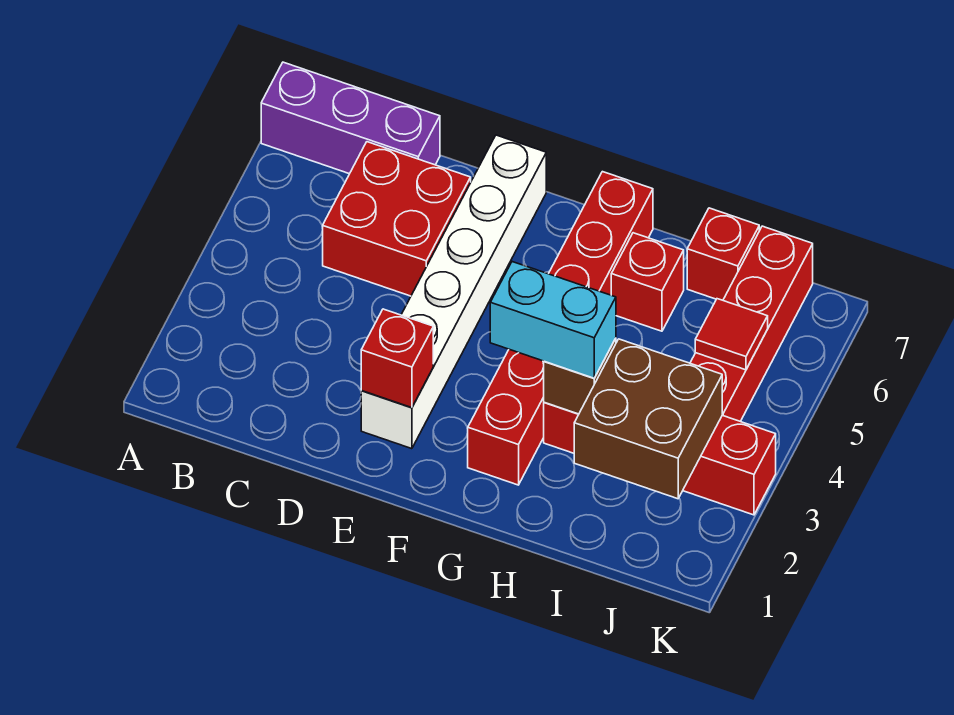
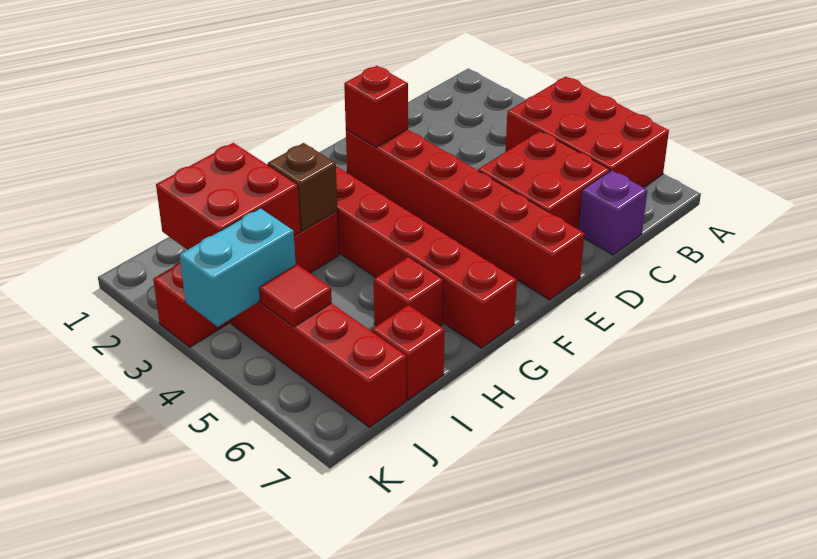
none -> red brick A4:B6 level 1
purple brick A7:C7 level 1 -> purple brick C7 level 1
white brick E2:E7 level 1 -> red brick E2:E7 level 1
cyan brick G3:H3 level 3 -> cyan brick J4:K4 level 2
brown brick I2:J3 level 2 -> red brick I2:J3 level 2

